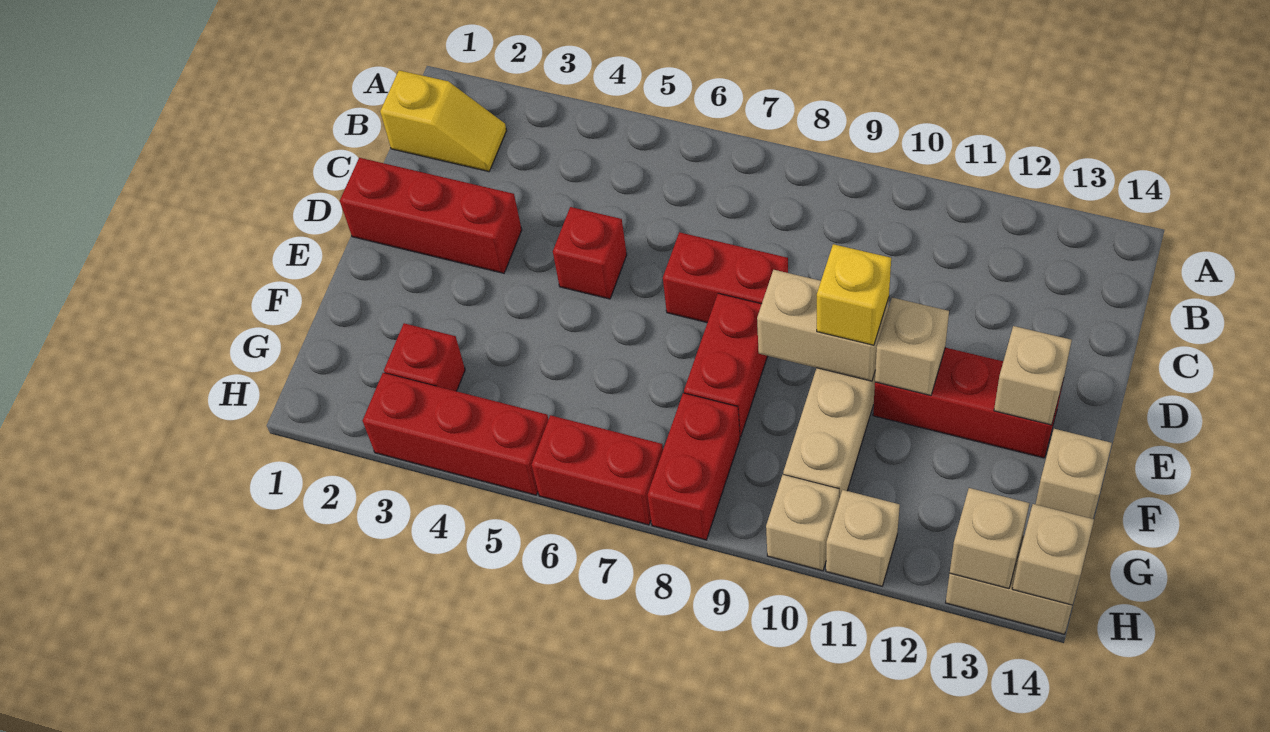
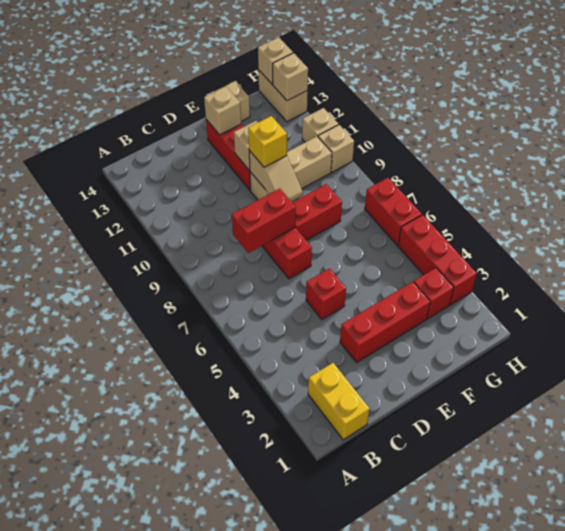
yellow slope B1:B2 level 1 top 1 -> yellow brick B1:B2 level 1
red brick D1:D3 level 1 -> red brick D3:F3 level 1
tan brick E9:E10 level 2 -> tan slope E9:E10 level 2 top 10
red brick G8:H8 level 1 -> red brick C8:D8 level 2

